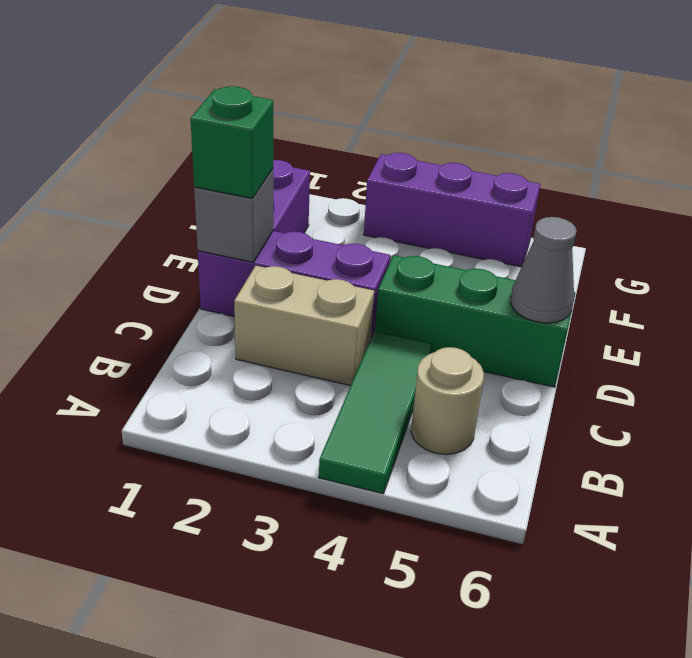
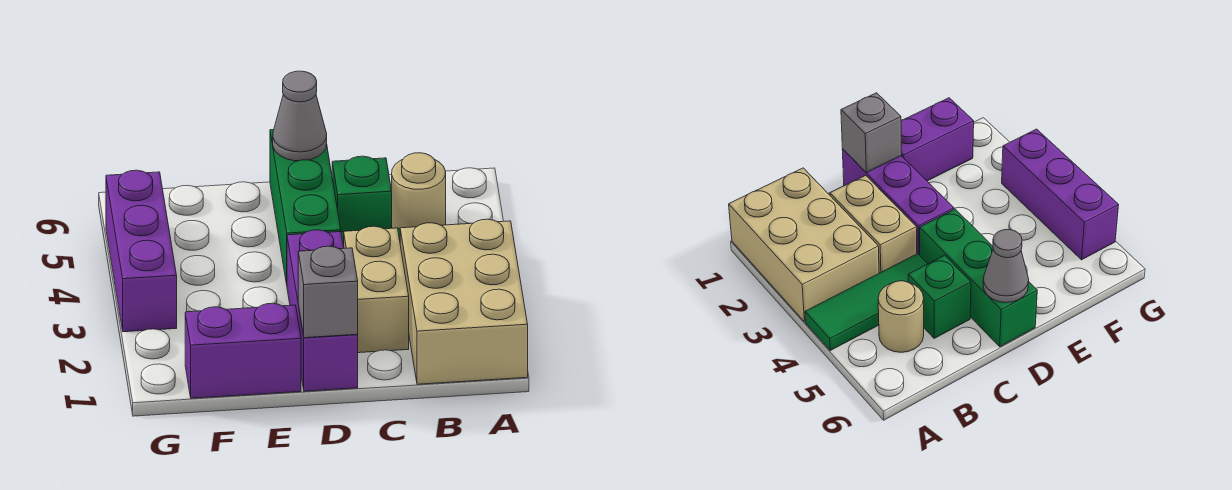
none -> tan brick A1:B3 level 1
green brick D1 level 3 -> green brick C5 level 1

